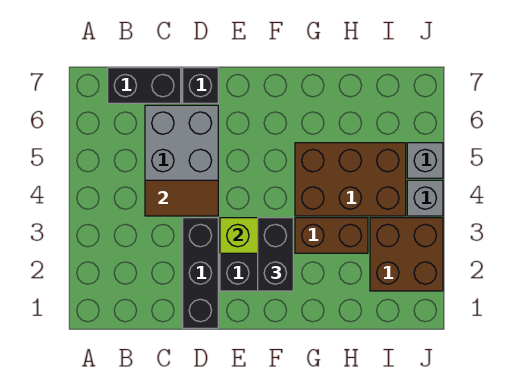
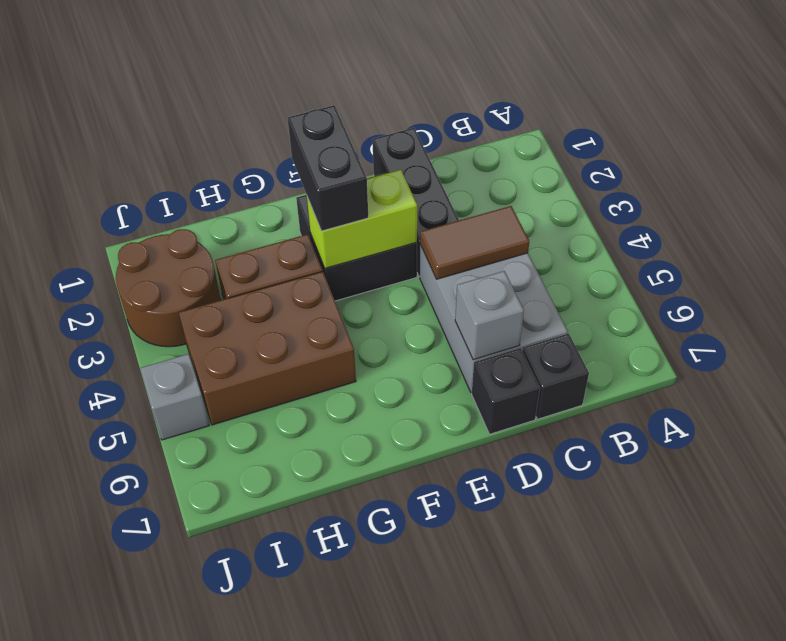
black brick B7:C7 level 1 -> black brick C7 level 1
brown brick I2:J3 level 1 -> brown round brick I2:J3 level 1
grey brick J4 level 1 -> grey brick D6 level 2

